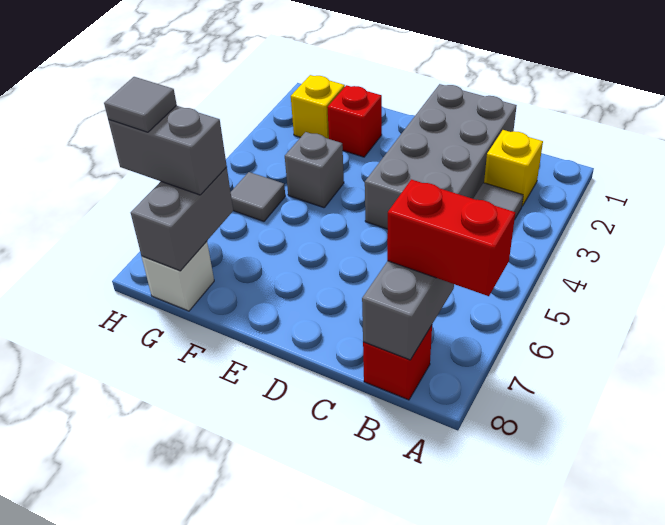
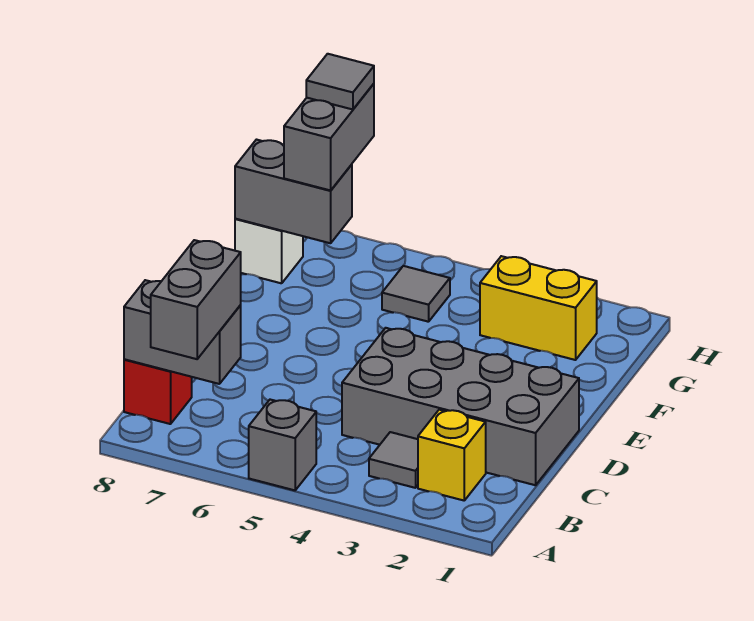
red brick A7:B7 level 3 -> grey brick A7:B7 level 3
red brick F2 level 1 -> none
grey brick F4 level 1 -> grey brick A5 level 1
yellow brick G2 level 1 -> yellow brick G2:G3 level 1

